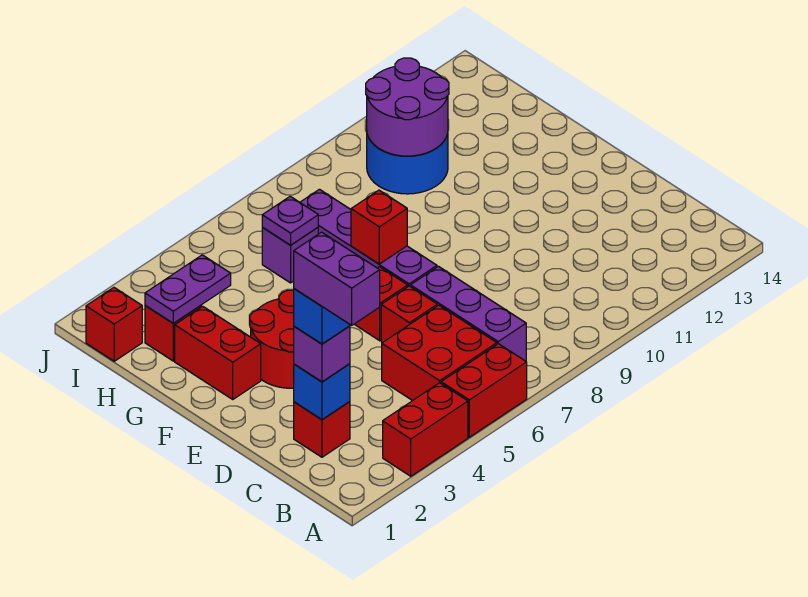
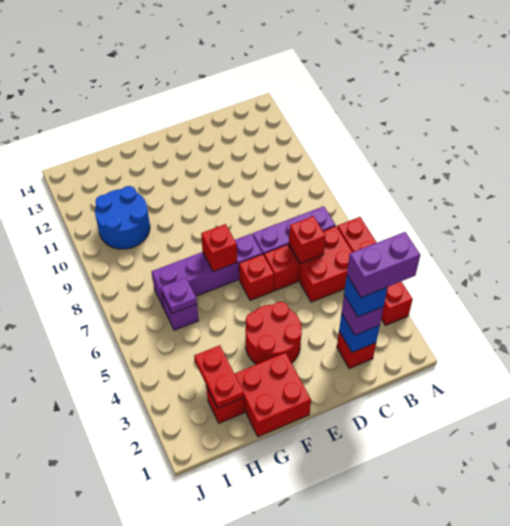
red brick F2:G2 level 1 -> red brick F1:G2 level 1
purple plate H2:H3 level 2 -> red plate H2:H3 level 2
purple round brick H10:I11 level 2 -> none
red brick I1 level 1 -> red brick C6 level 2

